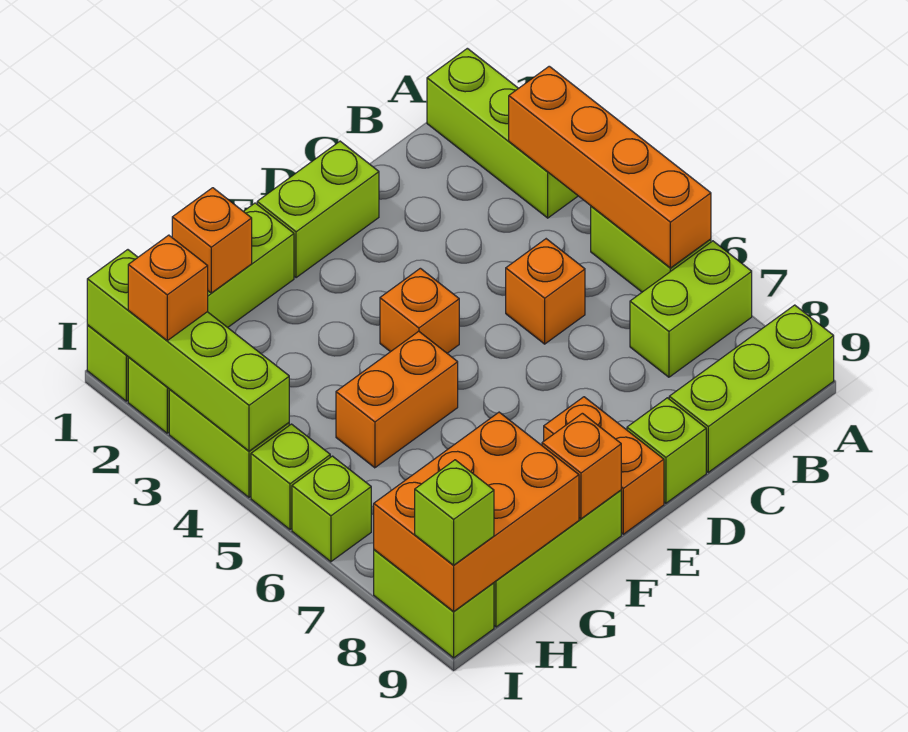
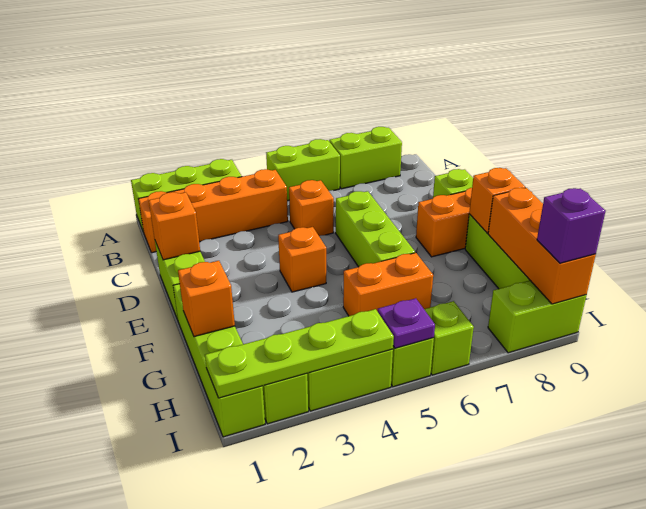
orange brick A3:A6 level 2 -> orange brick B1:B4 level 1
lime brick A7:B7 level 1 -> lime brick A7:A8 level 1
lime brick A9:C9 level 1 -> lime brick D6:F6 level 1
orange brick F5:G5 level 1 -> orange brick G5:G6 level 1
orange brick G8:I9 level 2 -> orange brick G9:I9 level 2
lime brick I1:I4 level 2 -> lime plate I1:I4 level 2
orange brick I2 level 3 -> orange brick D1 level 2
none -> purple plate I5 level 2
lime brick I9 level 3 -> purple brick I9 level 3

